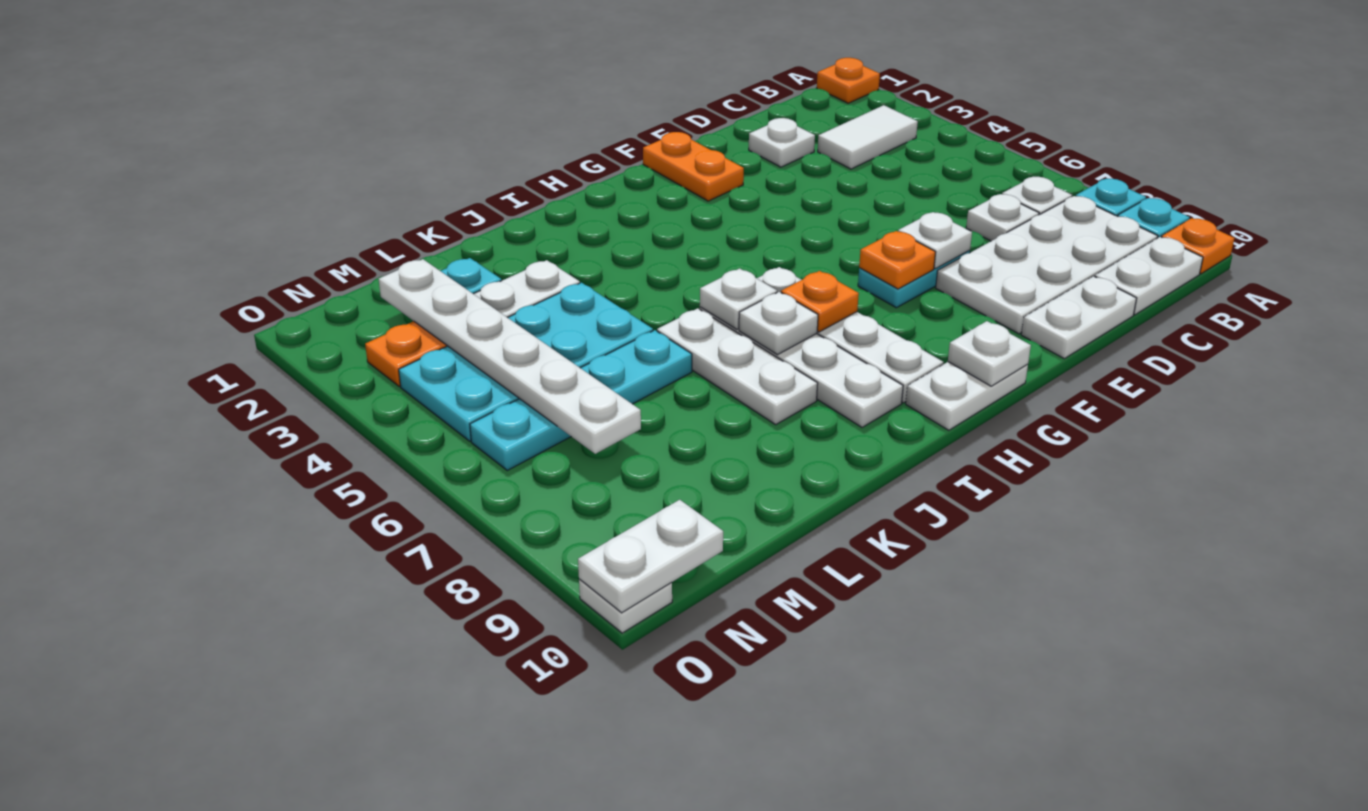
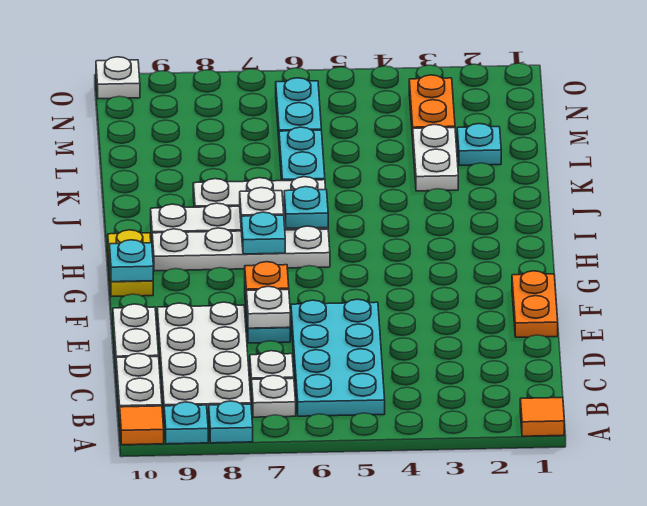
orange plate A1 level 1 -> orange tile A1 level 1
orange plate A10 level 1 -> orange tile A10 level 1
white tile B3:C3 level 1 -> none
white plate D2 level 1 -> none
orange plate F1:F2 level 1 -> orange plate E1:F1 level 1
white plate G10:H10 level 1 -> yellow plate G10:H10 level 1
white plate G10 level 2 -> cyan plate G10 level 2
orange plate H7 level 2 -> cyan plate H7 level 2
white plate I6 level 2 -> cyan plate I6 level 2
cyan plate K4:N5 level 1 -> cyan plate B5:E6 level 1
white plate M2:M7 level 2 -> none
white plate N10:O10 level 2 -> none

